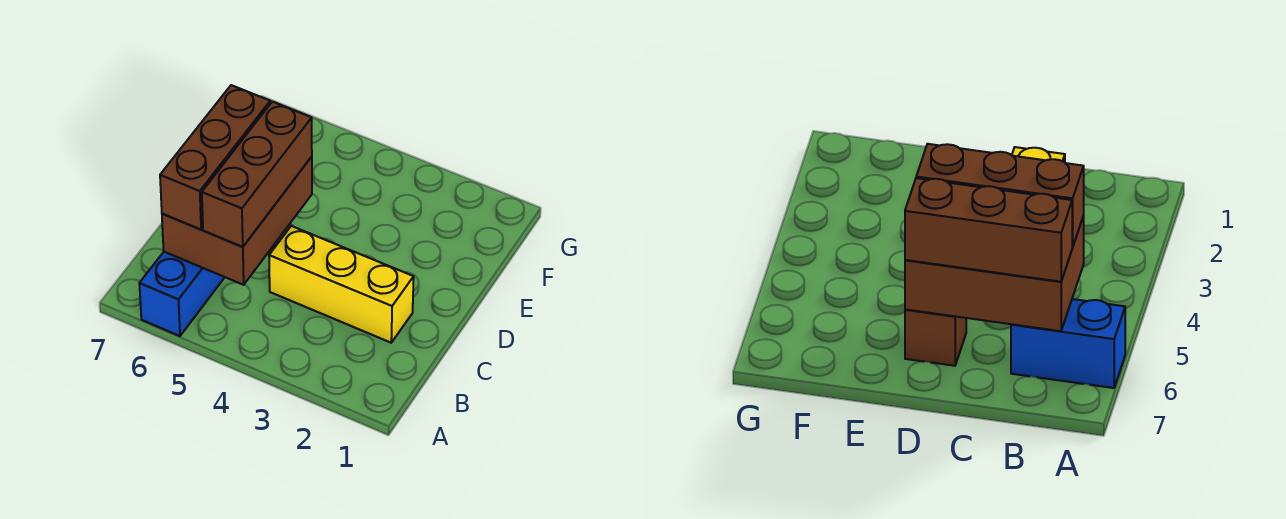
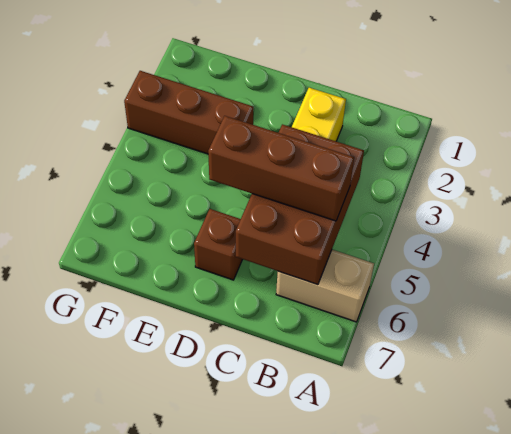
blue brick A6:B6 level 1 -> tan brick A6:B6 level 1
brown brick B5:D6 level 2 -> brown brick B4:C6 level 2
brown brick B6:D6 level 3 -> brown brick E3:G3 level 1

